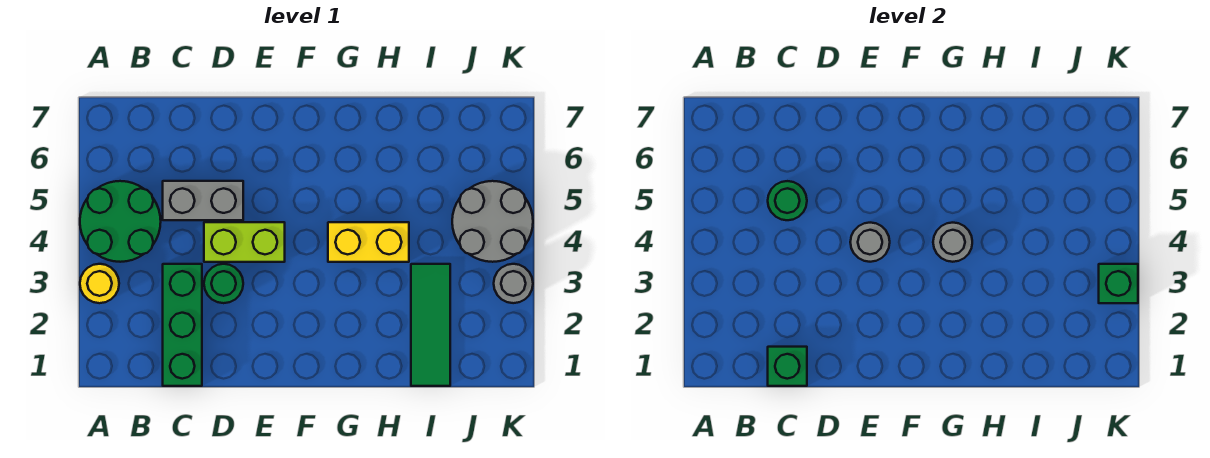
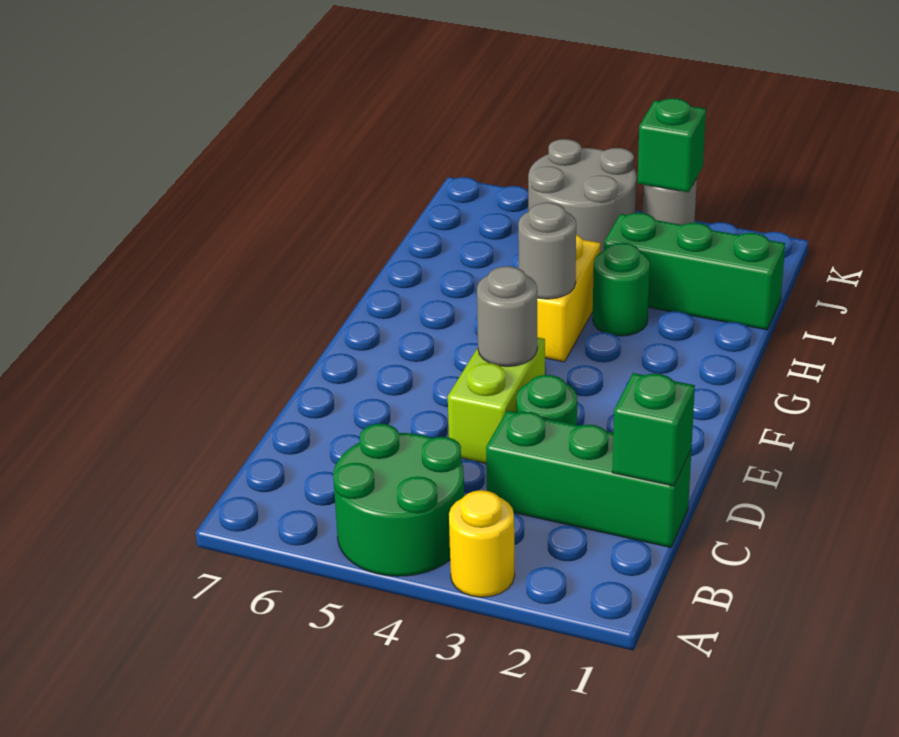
grey brick C5:D5 level 1 -> none
green round brick C5 level 2 -> green round brick H3 level 1
green tile I1:I3 level 1 -> green brick I1:I3 level 1

